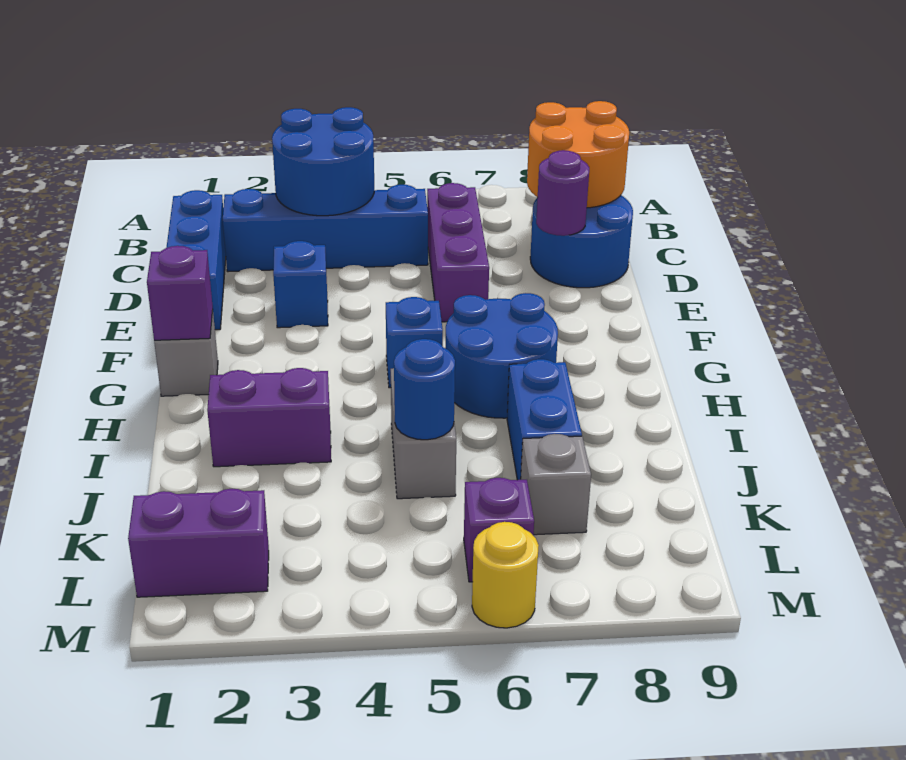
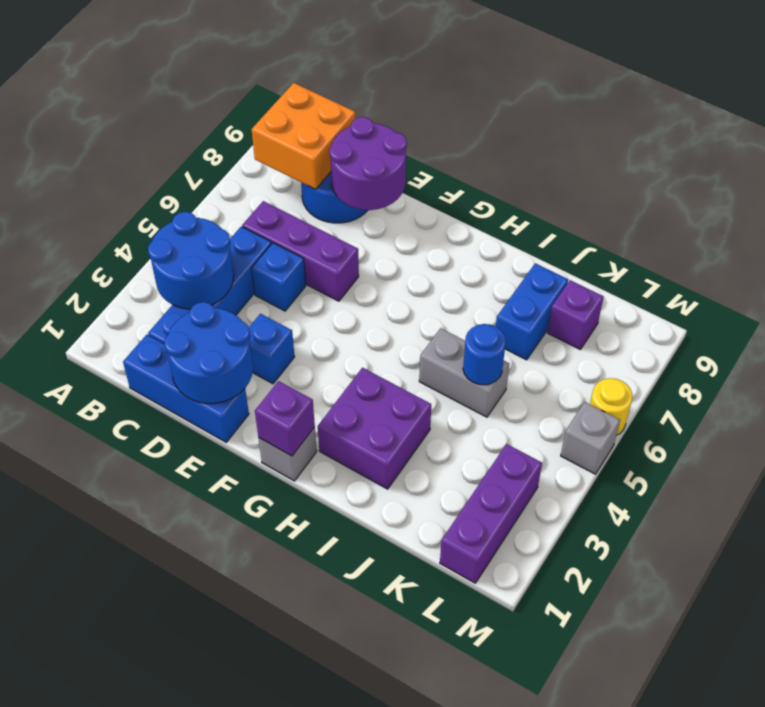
orange round brick B8:C9 level 2 -> orange brick B8:C9 level 2
purple round brick D8 level 2 -> purple round brick D8:E9 level 2
blue brick G5 level 1 -> blue brick D5 level 1
blue round brick G6:H7 level 1 -> blue round brick D1:E2 level 2
purple brick I2:I3 level 1 -> purple brick H2:I3 level 1
blue brick I7:J7 level 1 -> blue brick J7:J8 level 1
grey brick K7 level 1 -> grey brick M5 level 1
purple brick L1:L2 level 1 -> purple brick L1:L3 level 1
purple brick L6 level 1 -> purple brick K8 level 1

